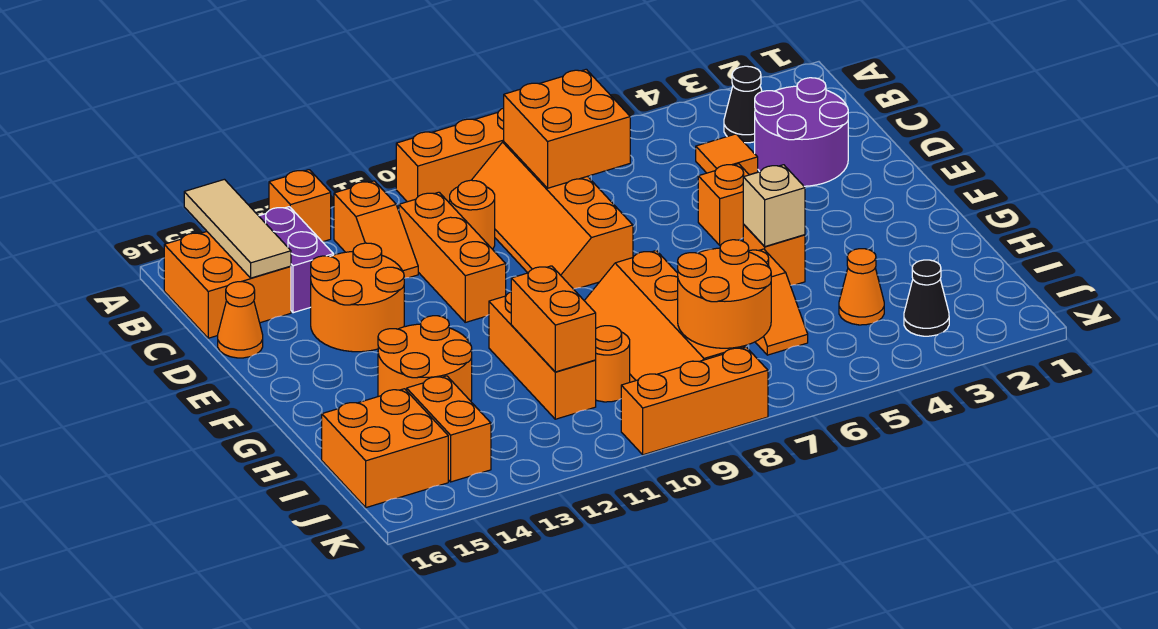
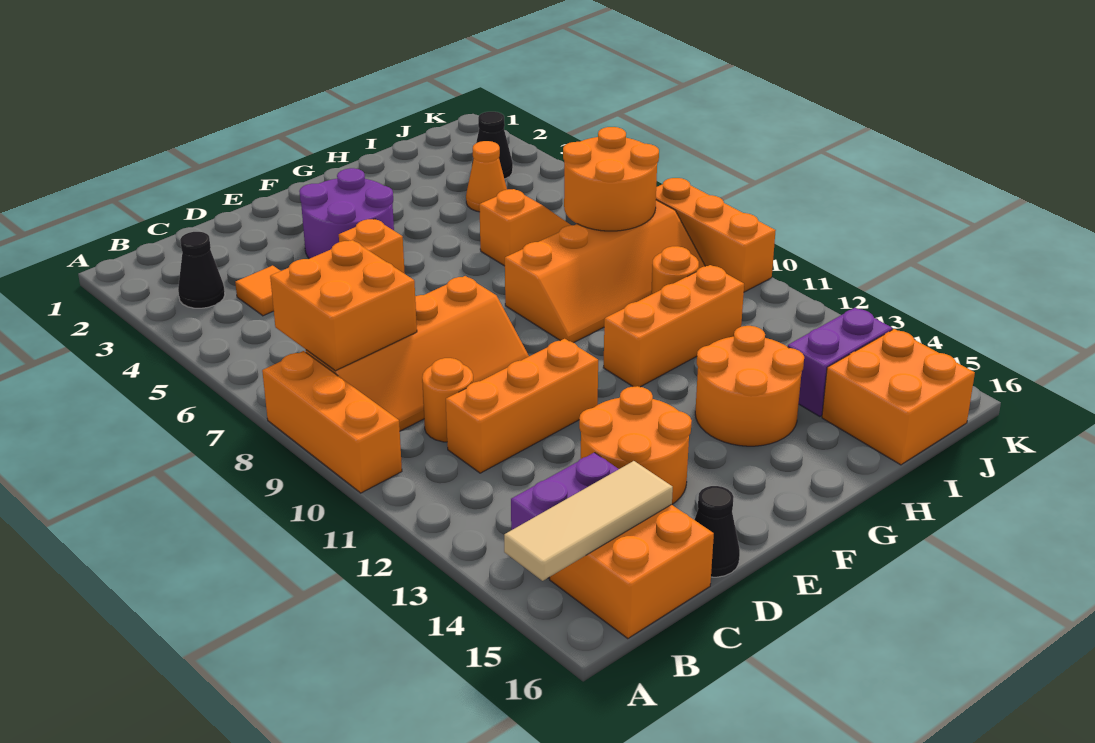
orange brick A13 level 1 -> none
orange slope B12:C12 level 1 top B -> none
purple round brick C2:D3 level 1 -> purple round brick E3:F4 level 1
orange cone D16 level 1 -> black cone D16 level 1
orange brick G5 level 1 -> none
tan brick G5 level 2 -> none
orange brick H11:I11 level 2 -> none
orange brick I14:J14 level 1 -> purple brick I14:J14 level 1

